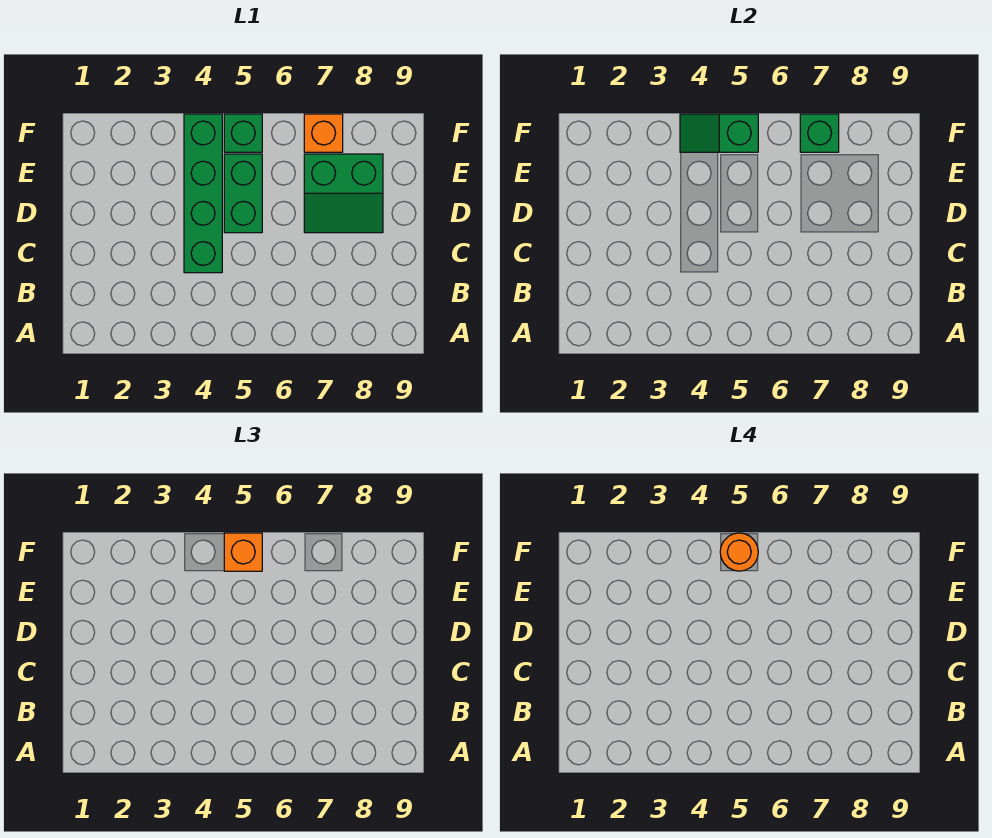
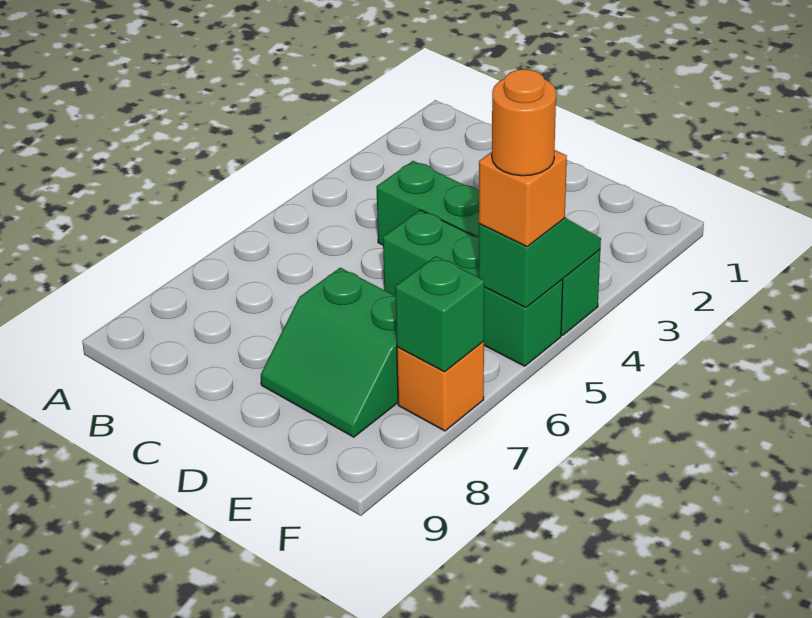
green slope D7:E8 level 1 top E -> green slope D7:E8 level 1 top 7

